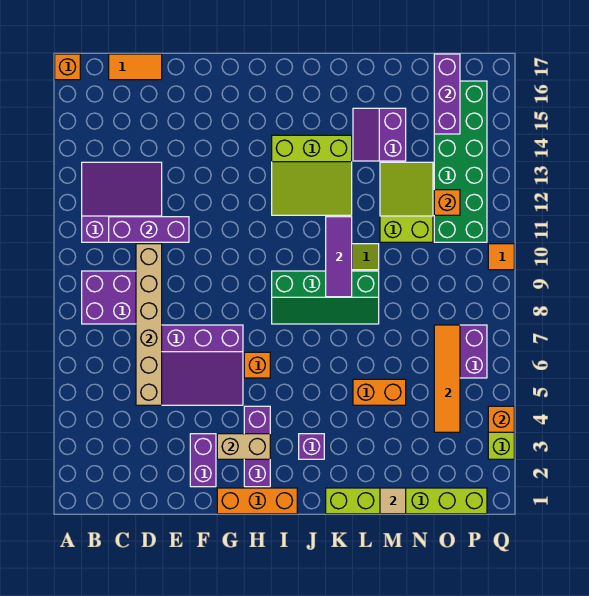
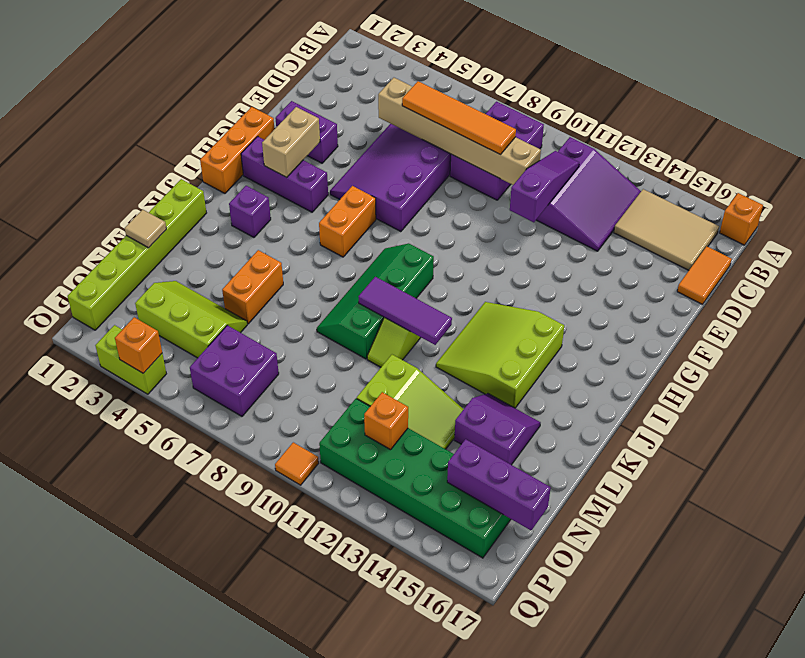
none -> tan tile B14:C16 level 1
purple brick C11:E11 level 2 -> purple slope C11:E11 level 2 top E
orange brick H6 level 1 -> orange brick H6:I6 level 1
none -> lime slope N3:O5 level 1 top O
orange tile O4:O7 level 2 -> orange tile D6:D9 level 3

